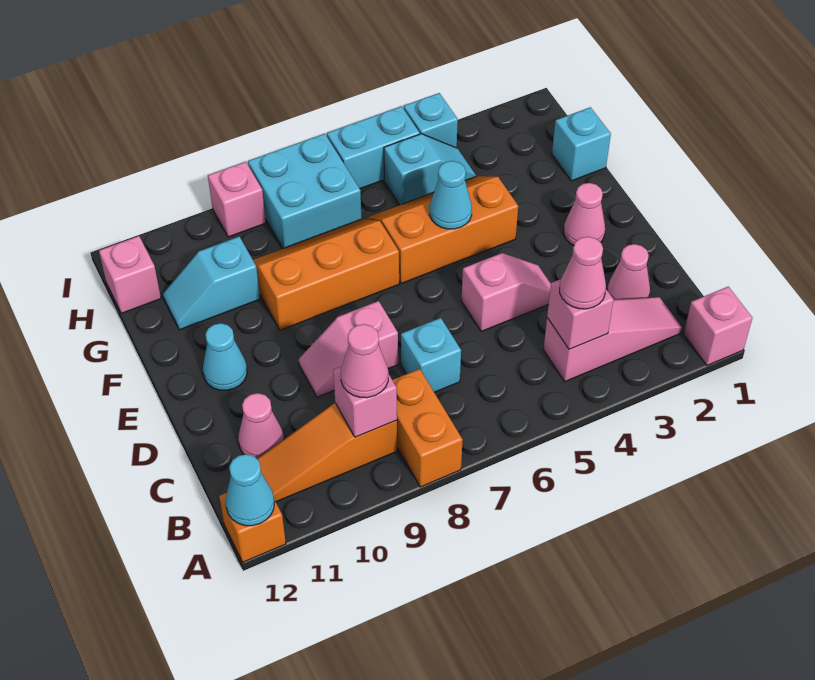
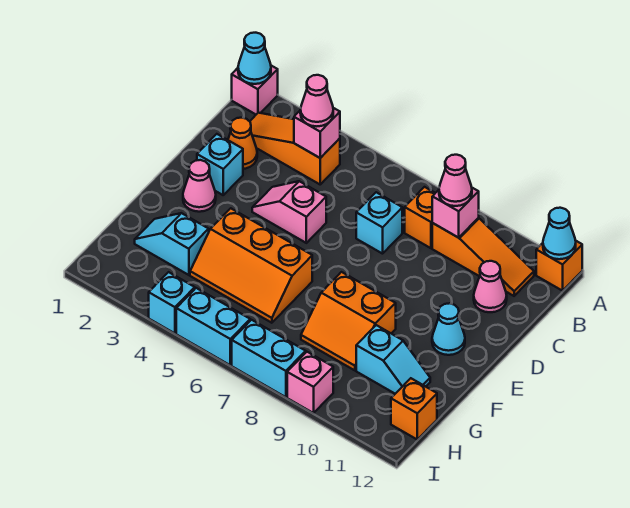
orange brick A8:B8 level 1 -> orange brick B8 level 1
pink slope B2:B4 level 1 top 4 -> orange slope B2:B4 level 1 top 4
pink cone C2 level 1 -> orange cone C2 level 1
pink slope D8:D9 level 1 top 8 -> none
cyan cone F5 level 2 -> cyan cone A1 level 2
orange slope F7:G9 level 1 top F -> orange slope F8:G9 level 1 top F
cyan brick G1 level 1 -> cyan brick D2 level 1
cyan slope H4:H5 level 1 top 5 -> cyan slope G2:G3 level 1 top 3
cyan brick H7:I8 level 1 -> cyan brick I7:I8 level 1
pink brick H12 level 1 -> orange brick H12 level 1

